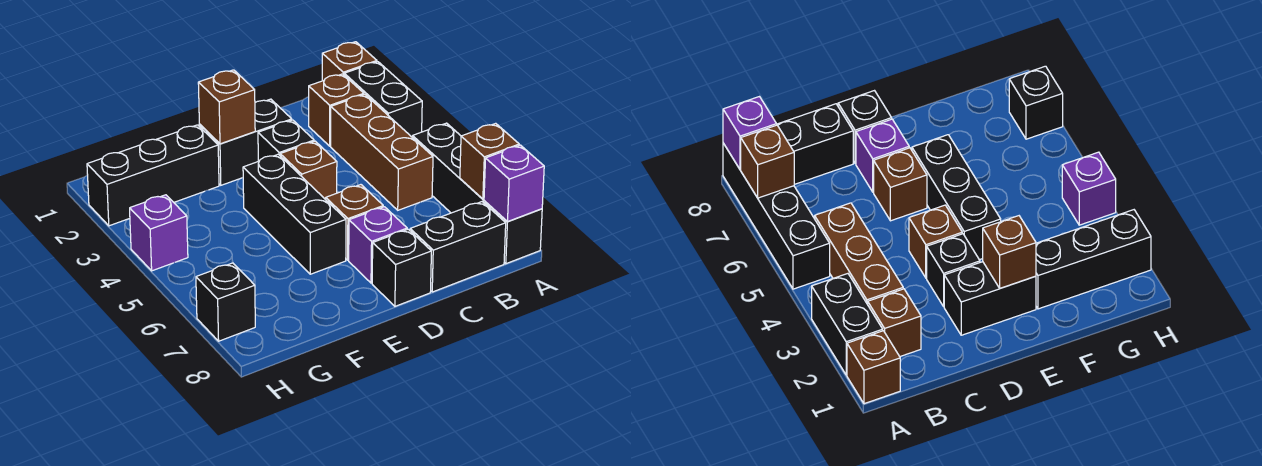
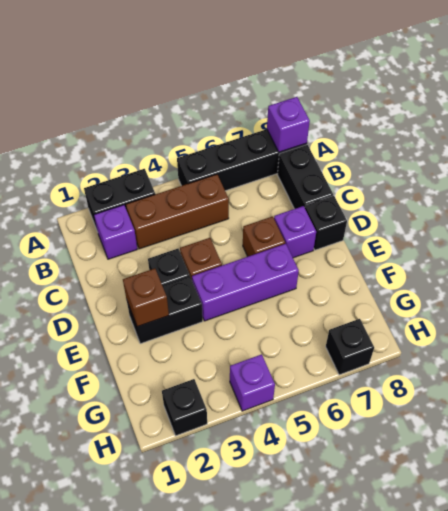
brown brick A1 level 1 -> none
brown brick A7 level 2 -> none
brown brick B2 level 1 -> purple brick B2 level 1
black brick D2:E2 level 1 -> black brick E2:E3 level 1
black brick E4:E6 level 1 -> purple brick E4:E6 level 1
black brick F2:H2 level 1 -> black brick H2 level 1

